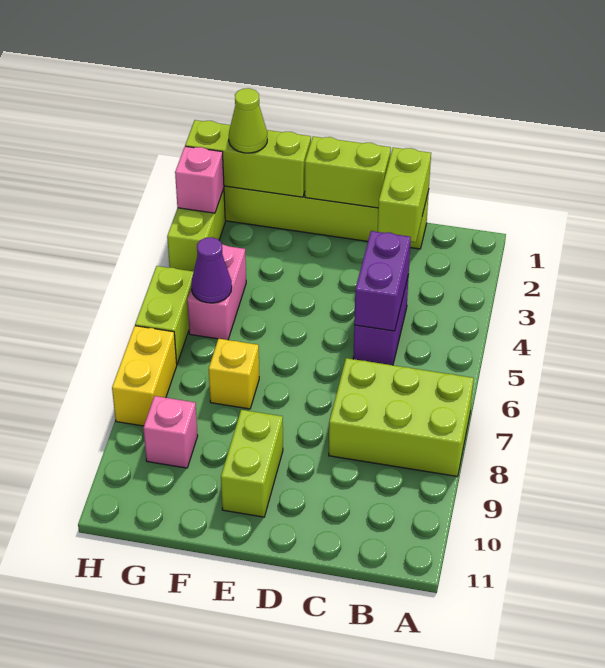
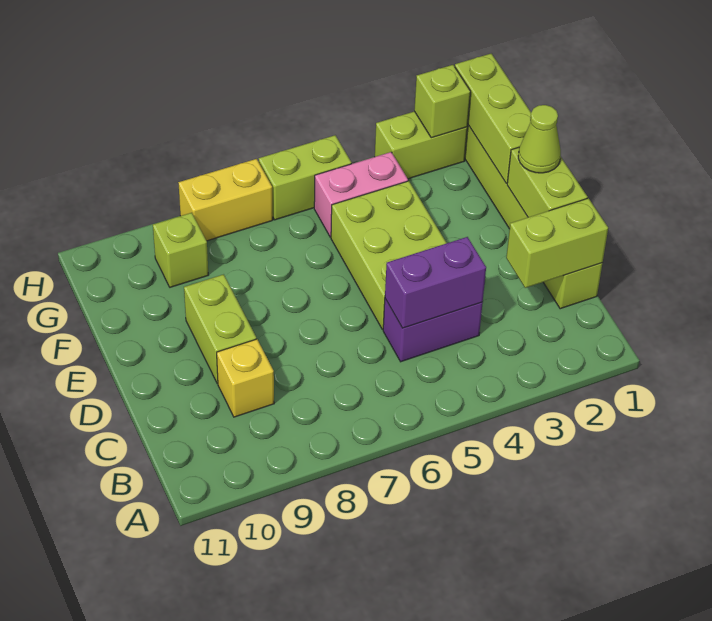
lime brick A7:C8 level 1 -> lime brick D4:F5 level 1
lime brick E9:E10 level 1 -> lime brick D9:E9 level 1
yellow brick F7 level 1 -> yellow brick C9 level 1
lime cone G1 level 3 -> lime cone E1 level 3
purple cone G5 level 2 -> none
pink brick G9 level 1 -> lime brick G9 level 1
pink brick H2 level 2 -> lime brick H2 level 2

